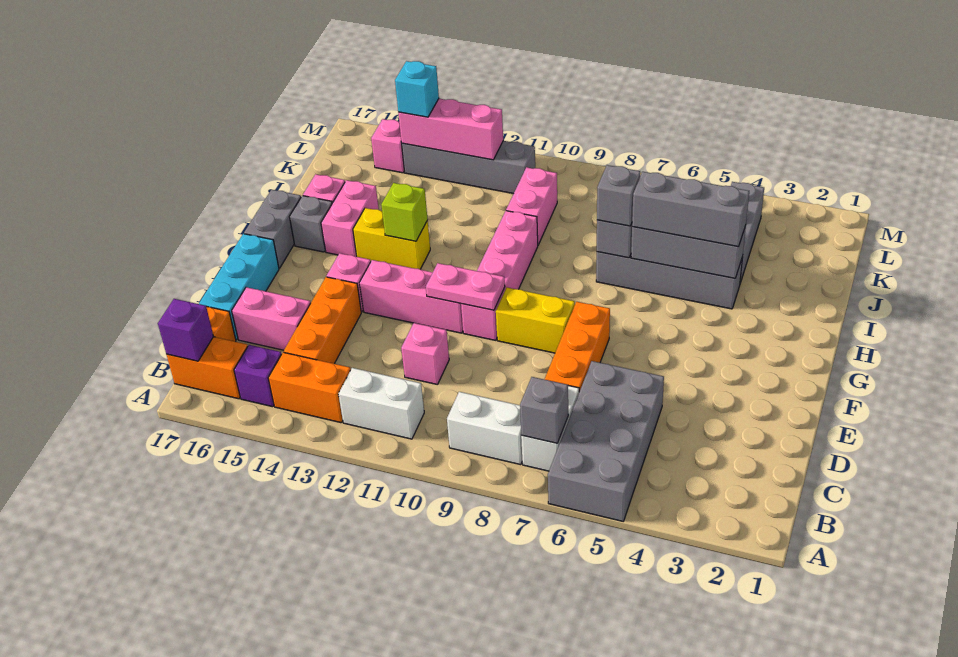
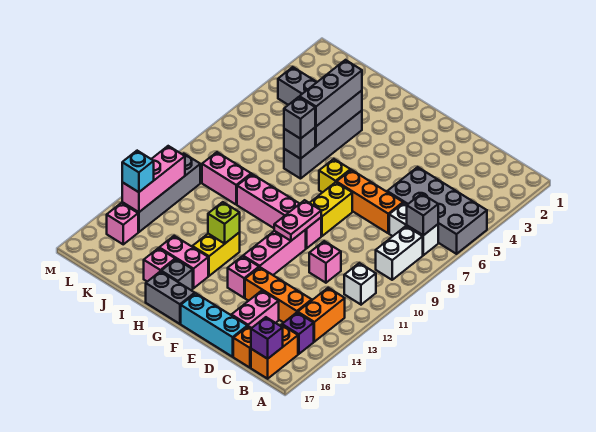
white brick B11:B12 level 1 -> white brick B11 level 1
none -> yellow brick G7 level 1

